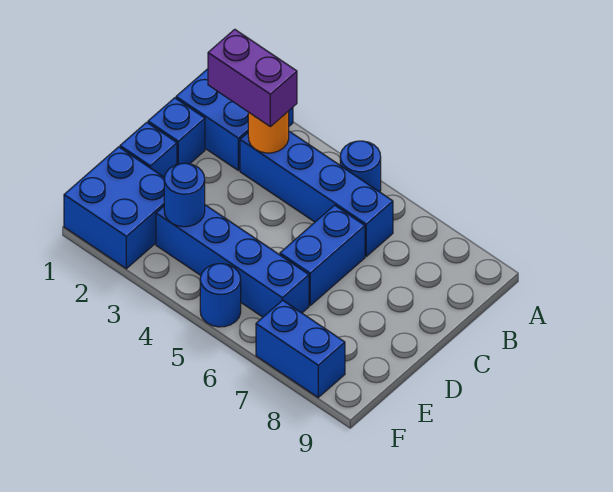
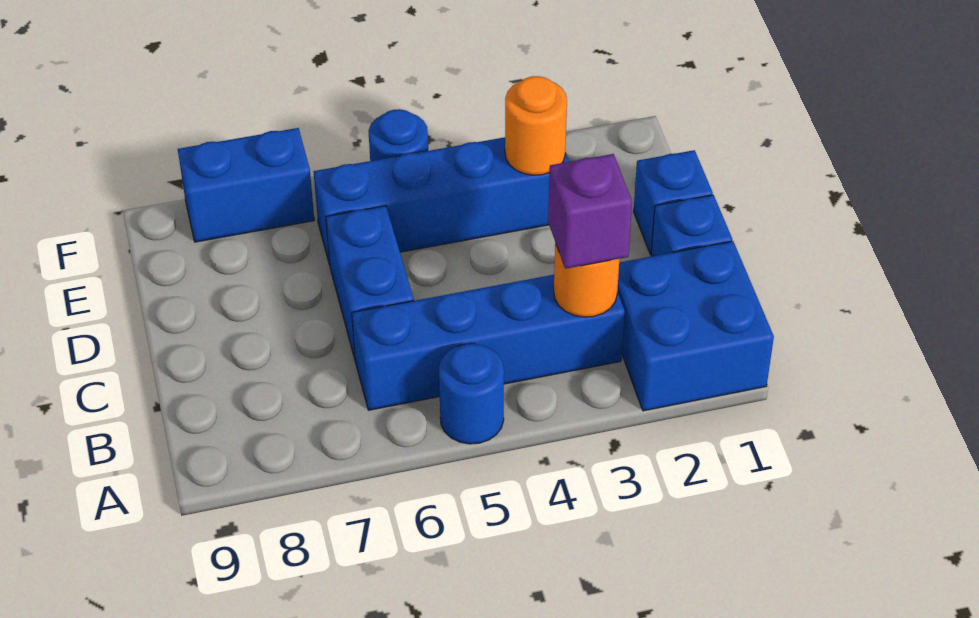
purple brick B2:B3 level 3 -> purple brick B3 level 3
blue brick E1:F2 level 1 -> none
blue round brick E3 level 2 -> orange round brick E3 level 2

